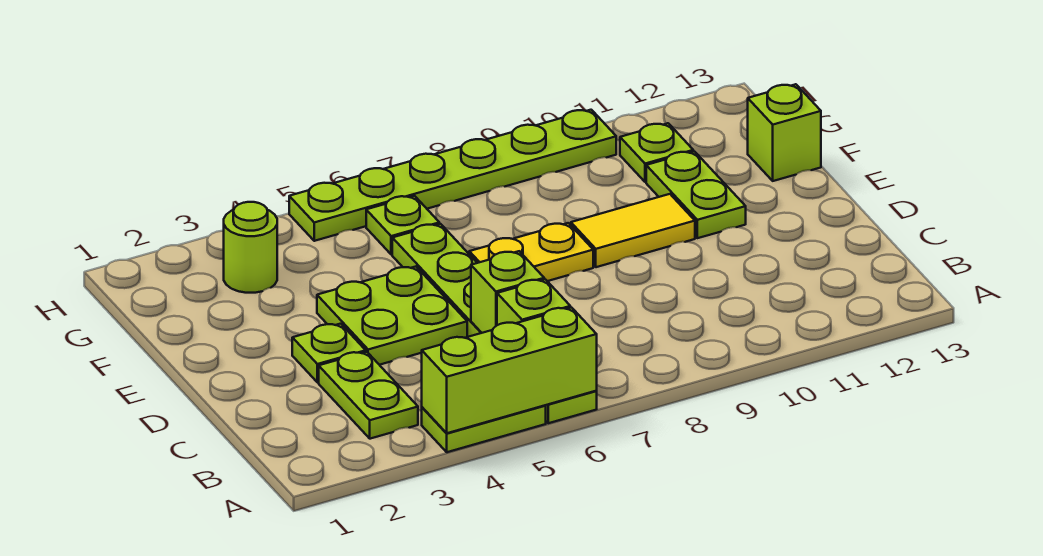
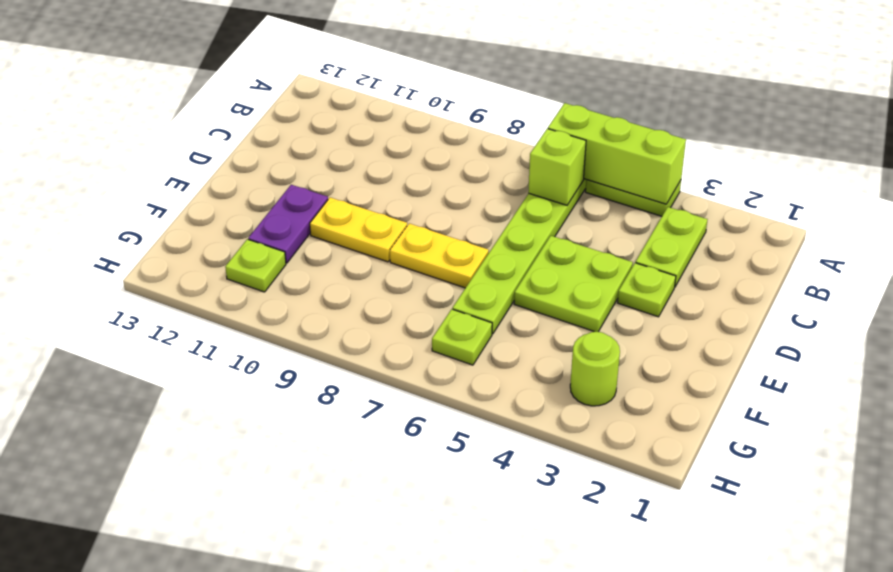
lime brick C6 level 2 -> none
yellow tile E9:E10 level 1 -> yellow plate E9:E10 level 1
lime plate E11:F11 level 1 -> purple plate E11:F11 level 1
lime brick F13 level 1 -> none
lime plate H5:H10 level 1 -> none

